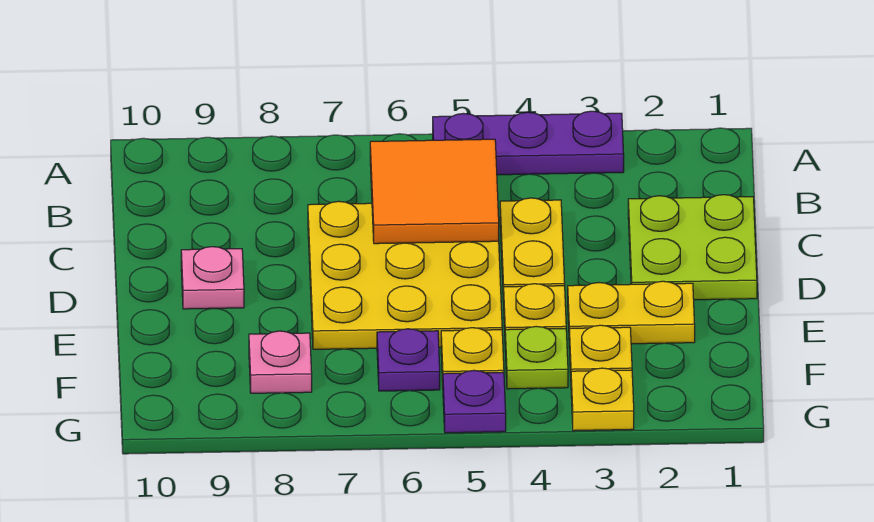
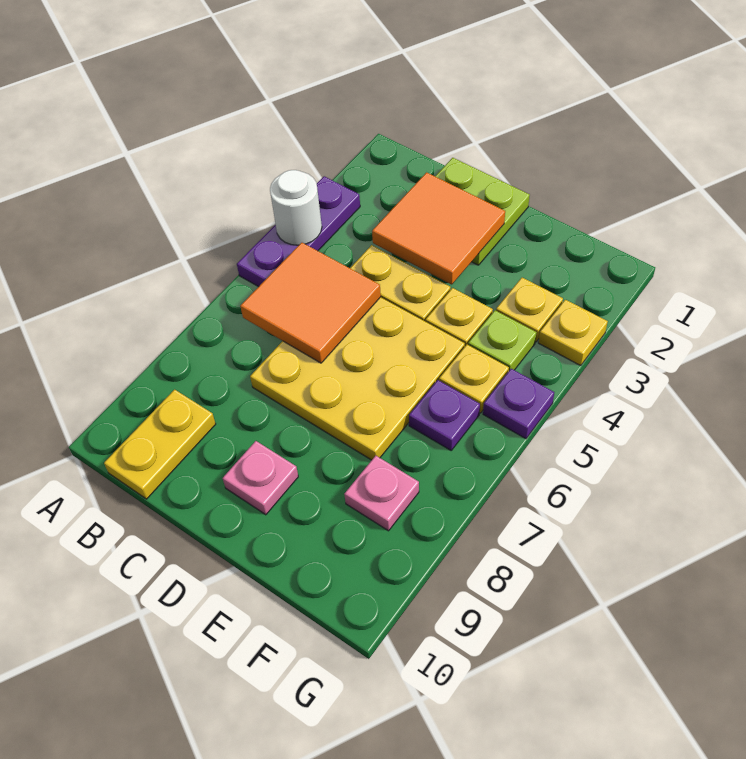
none -> white round brick A4 level 2
none -> orange tile C2:D3 level 2
yellow plate E2:E3 level 1 -> yellow plate B9:B10 level 1

